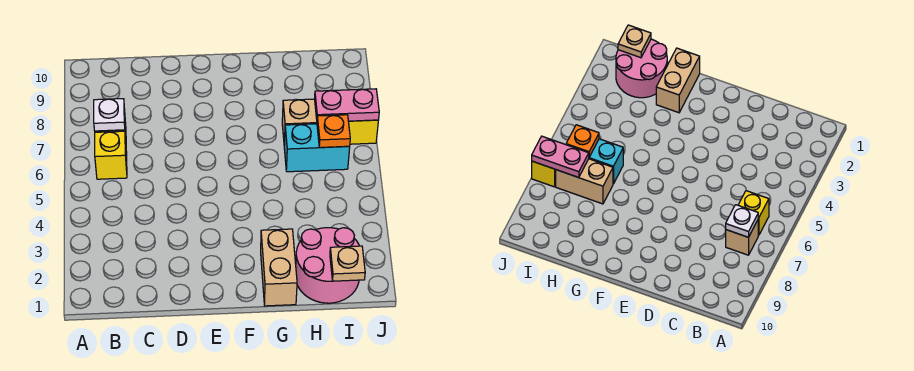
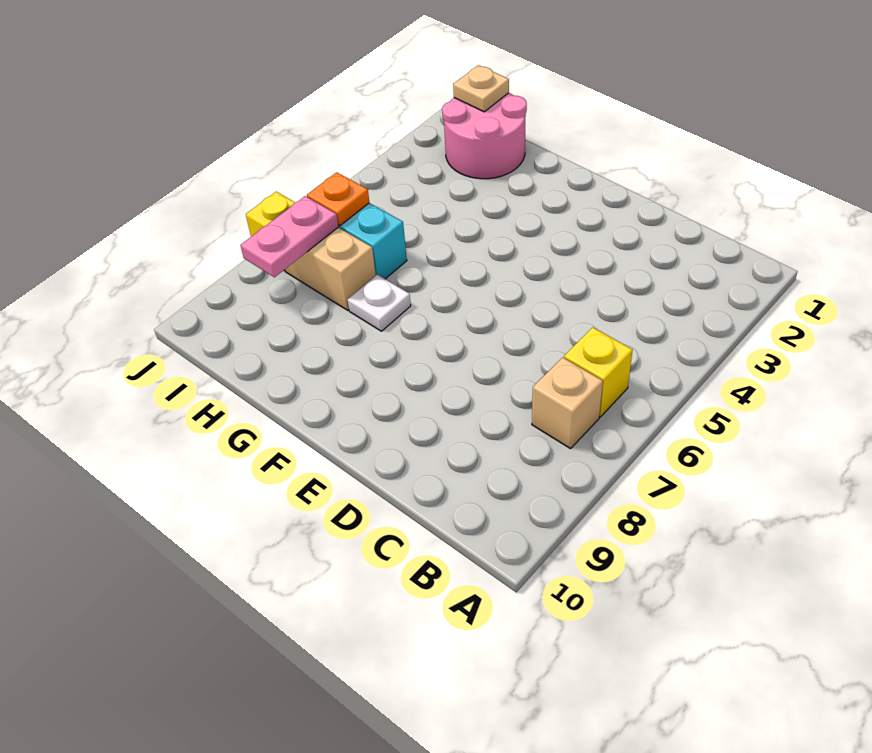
white plate B7 level 2 -> white plate G7 level 1
tan brick G1:G2 level 1 -> none
pink plate I7:J7 level 2 -> pink plate I7:I8 level 2

